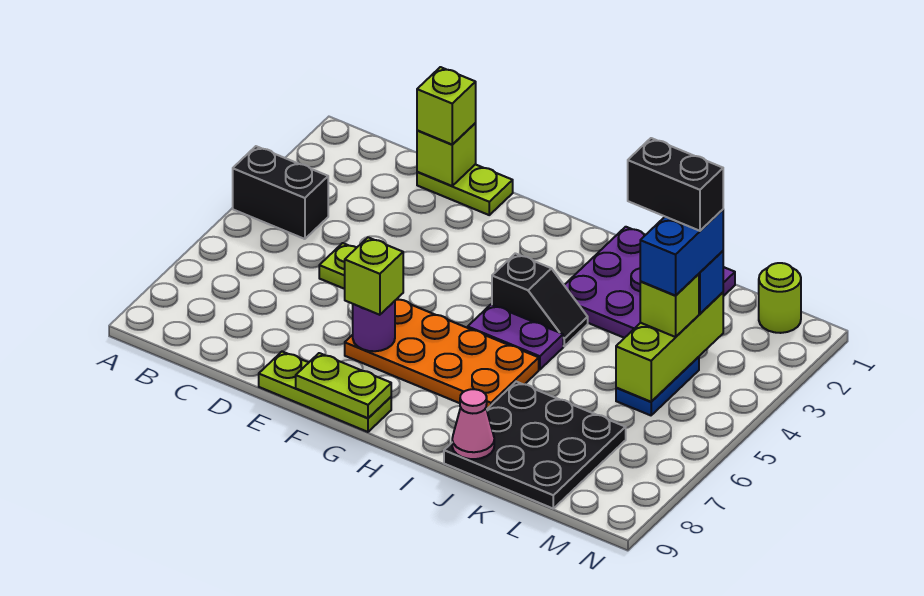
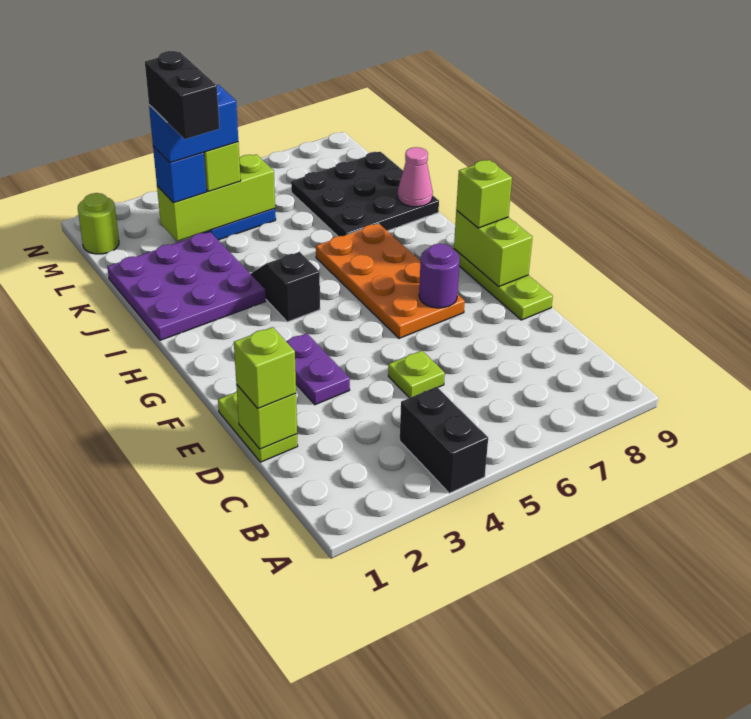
lime brick F7 level 3 -> lime brick G9 level 3
lime plate F9:G9 level 2 -> lime brick F9:G9 level 2
purple plate H5:I5 level 1 -> purple plate E3:F3 level 1

